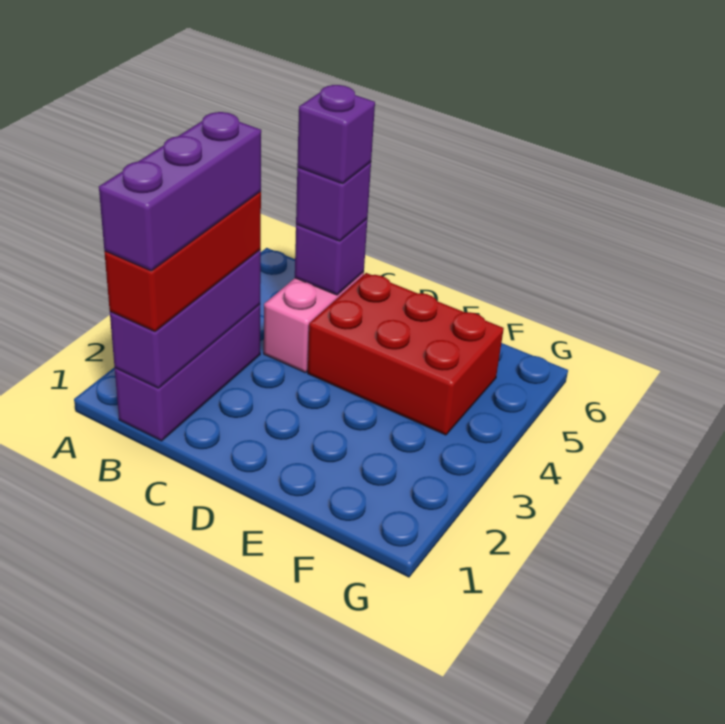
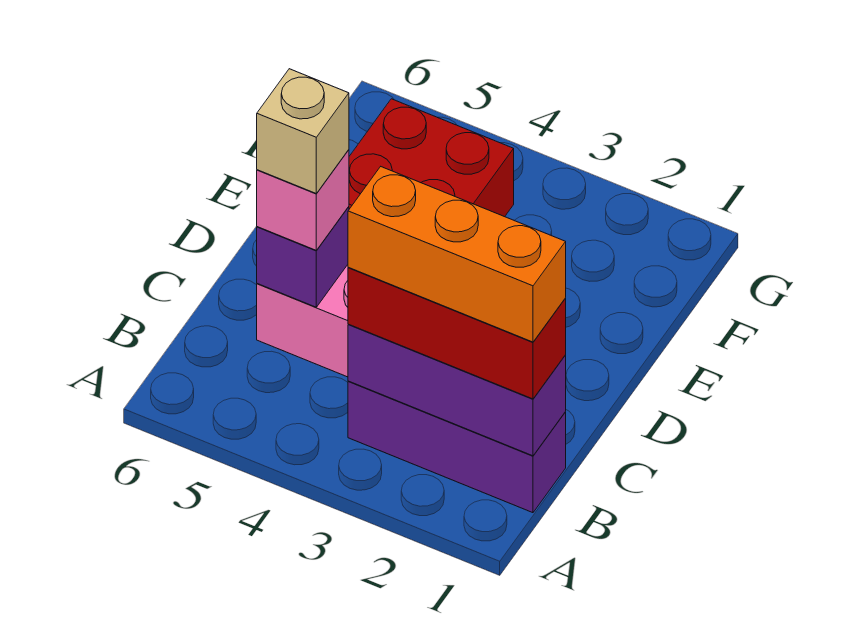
purple brick B1:B3 level 4 -> orange brick B1:B3 level 4
purple brick C5 level 3 -> pink brick C5 level 3
purple brick C5 level 4 -> tan brick C5 level 4

